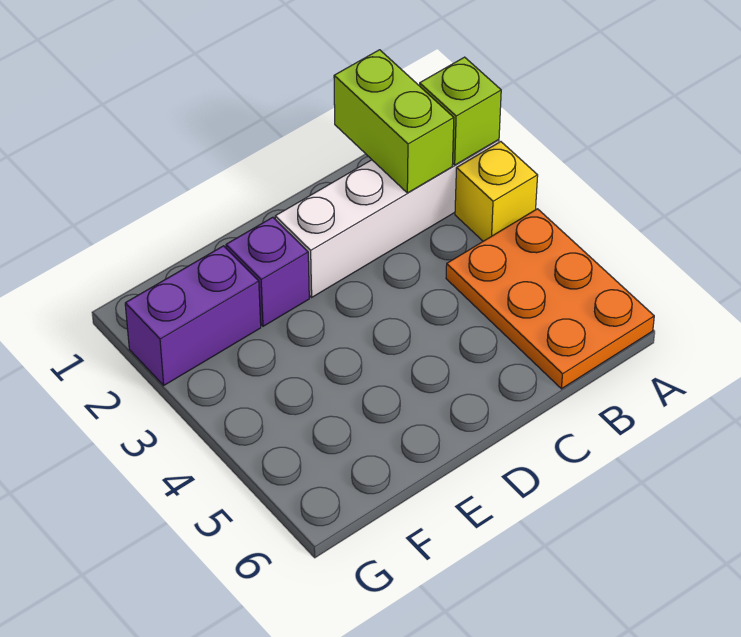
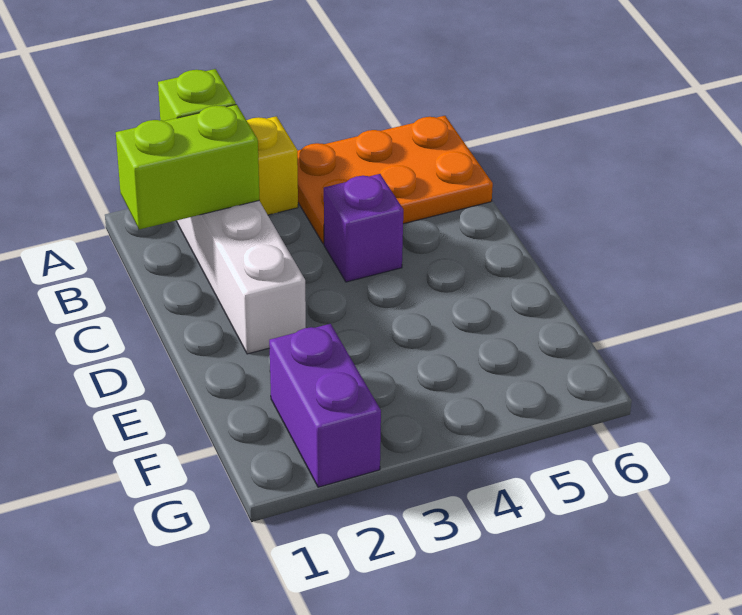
purple brick E2 level 1 -> purple brick C4 level 1

